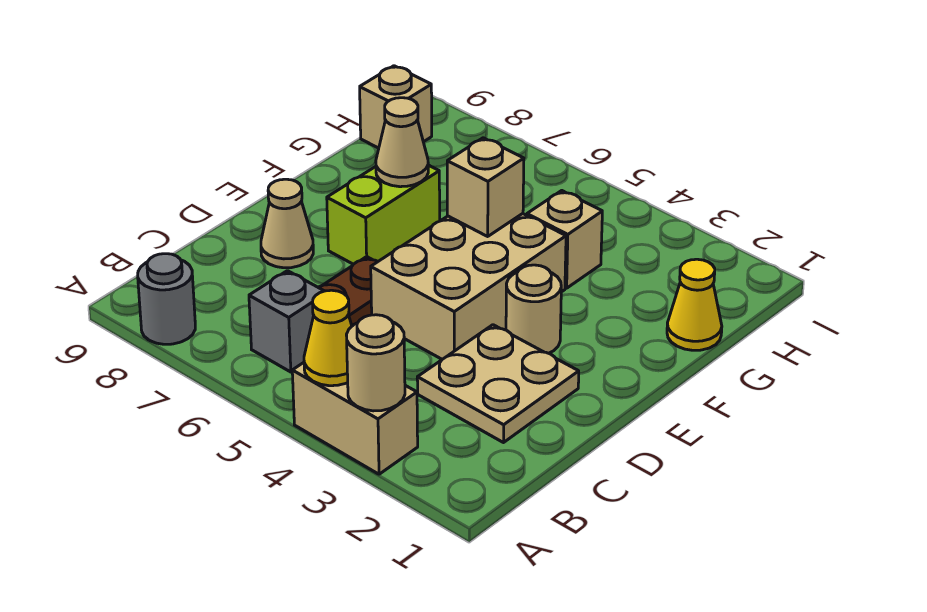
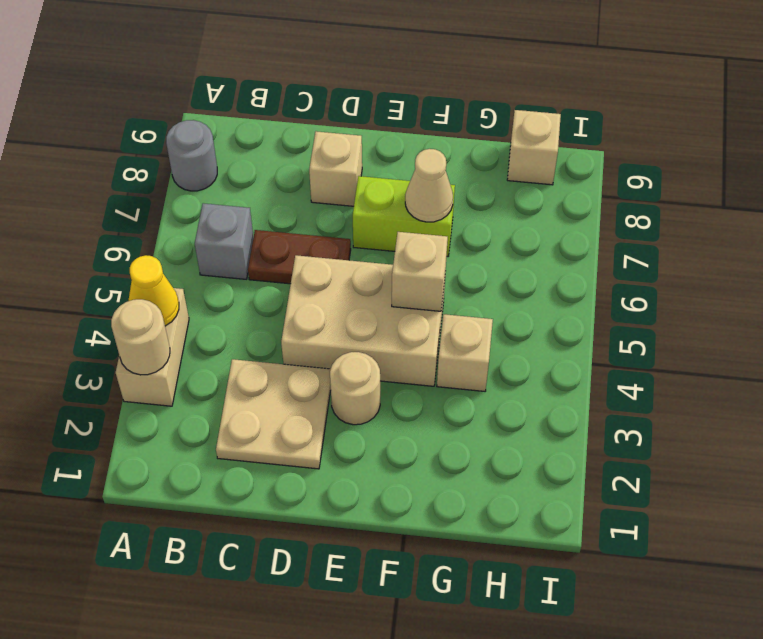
tan cone D8 level 1 -> tan brick D8 level 1
yellow cone G1 level 1 -> none

